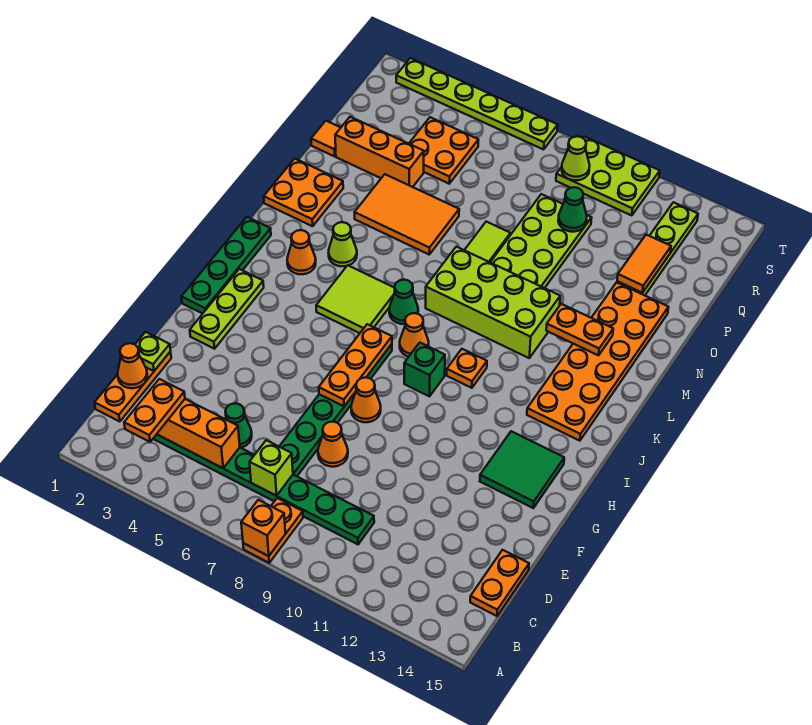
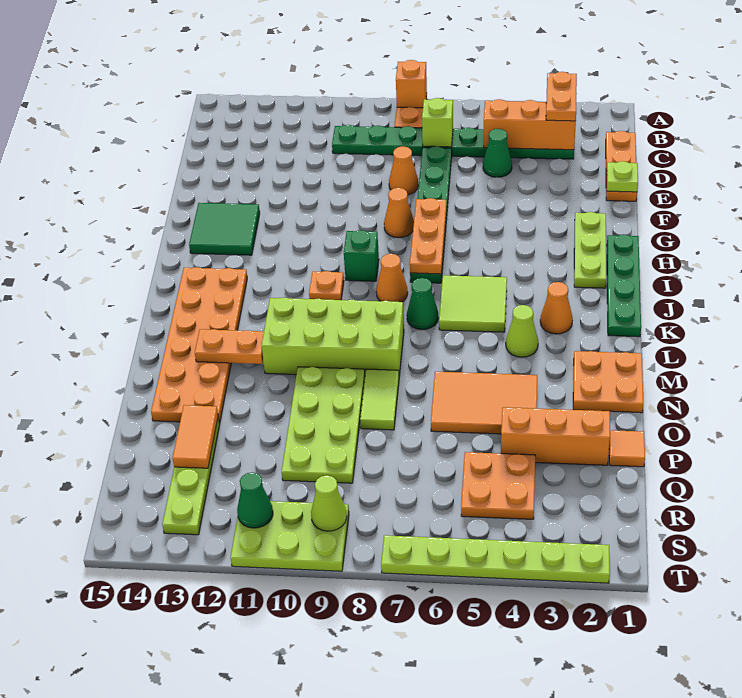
orange plate C15:D15 level 1 -> none
orange cone D1 level 2 -> none
green cone Q10 level 2 -> green cone S11 level 2

